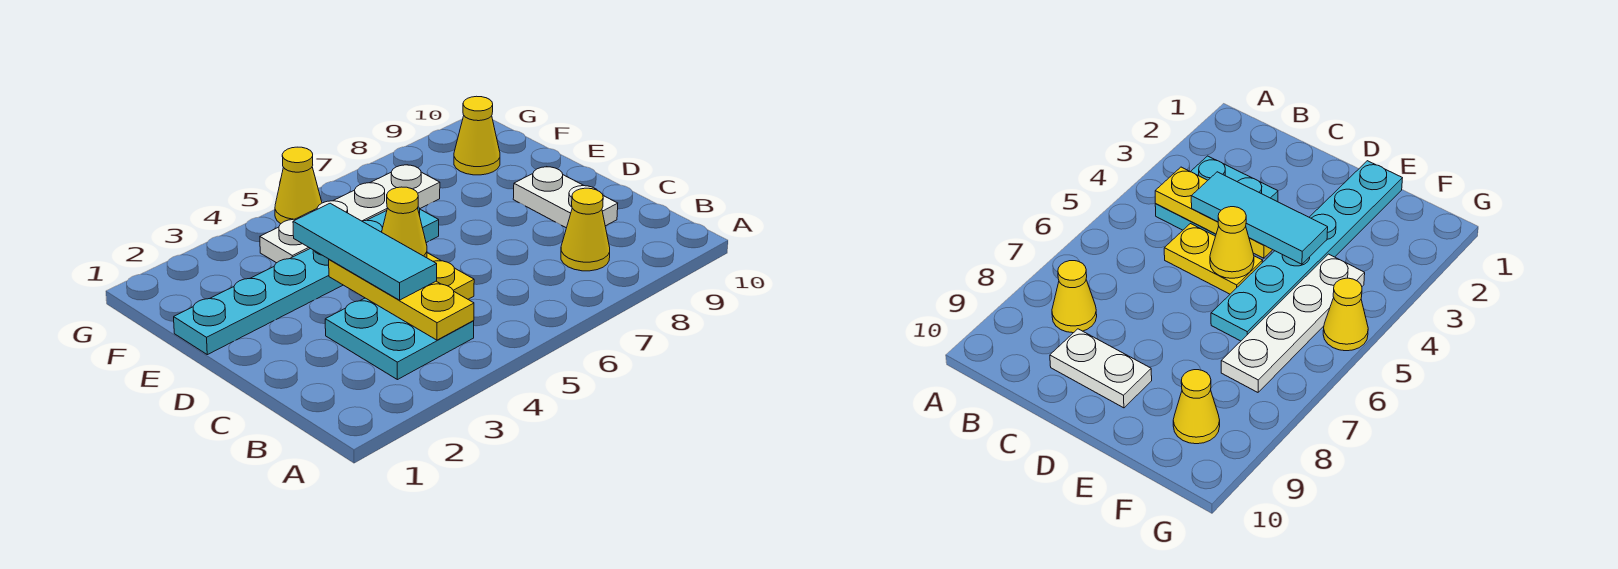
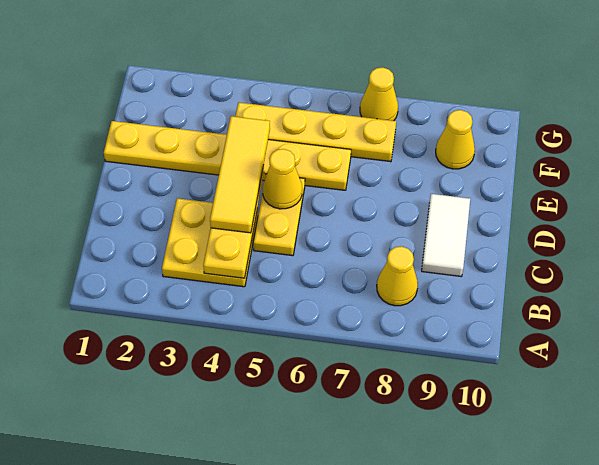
cyan plate B3:C4 level 1 -> yellow plate B3:C4 level 1
cyan tile C4:E4 level 3 -> yellow tile C4:E4 level 3
white plate C9:D9 level 1 -> white tile C9:D9 level 1
cyan plate E1:E6 level 1 -> yellow plate E1:E6 level 1
white plate F4:F7 level 1 -> yellow plate F4:F7 level 1
yellow cone G5 level 1 -> yellow cone G7 level 1

